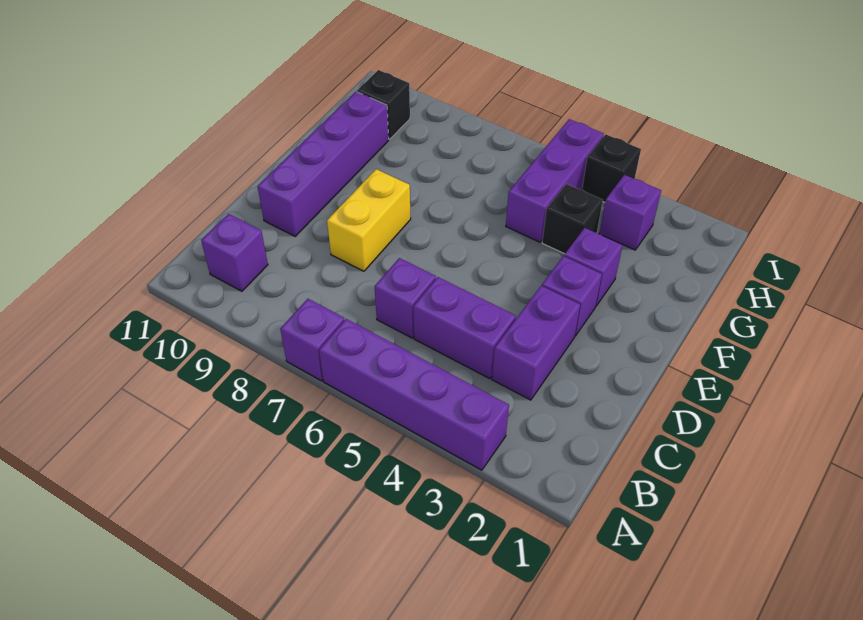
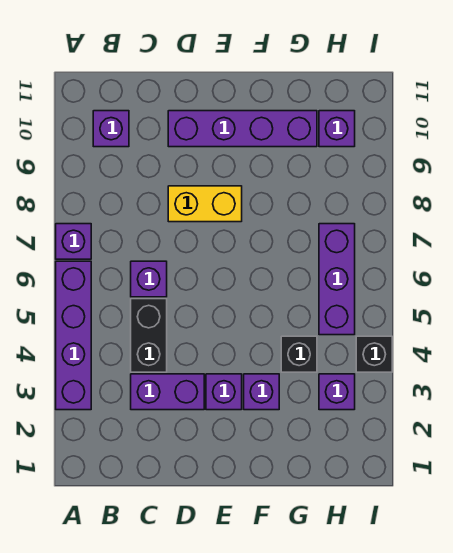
purple brick C4:C5 level 1 -> black brick C4:C5 level 1
purple brick G5:I5 level 1 -> purple brick H5:H7 level 1
black brick H10 level 1 -> purple brick H10 level 1

